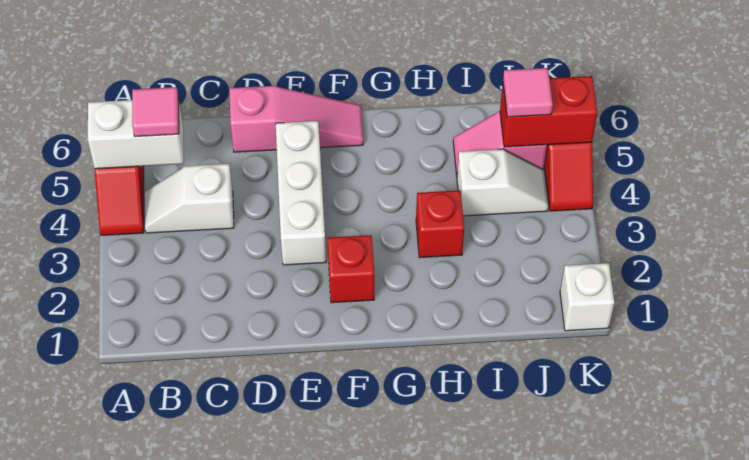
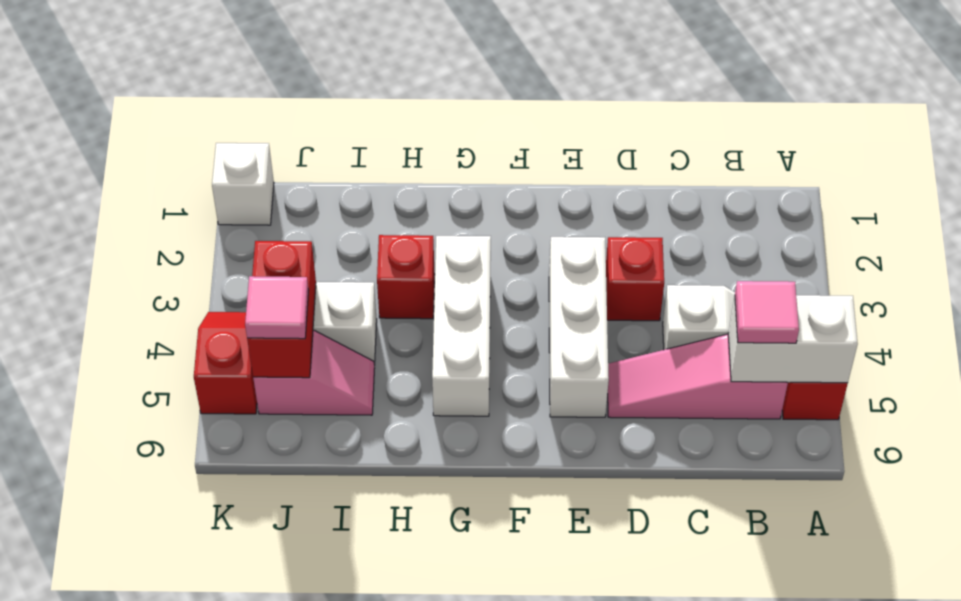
pink slope D6:F6 level 1 top D -> pink slope B5:D5 level 1 top B
red brick F2 level 1 -> red brick D3 level 1
none -> white brick G3:G5 level 1
red brick J5:K5 level 2 -> red brick J4:J5 level 2

